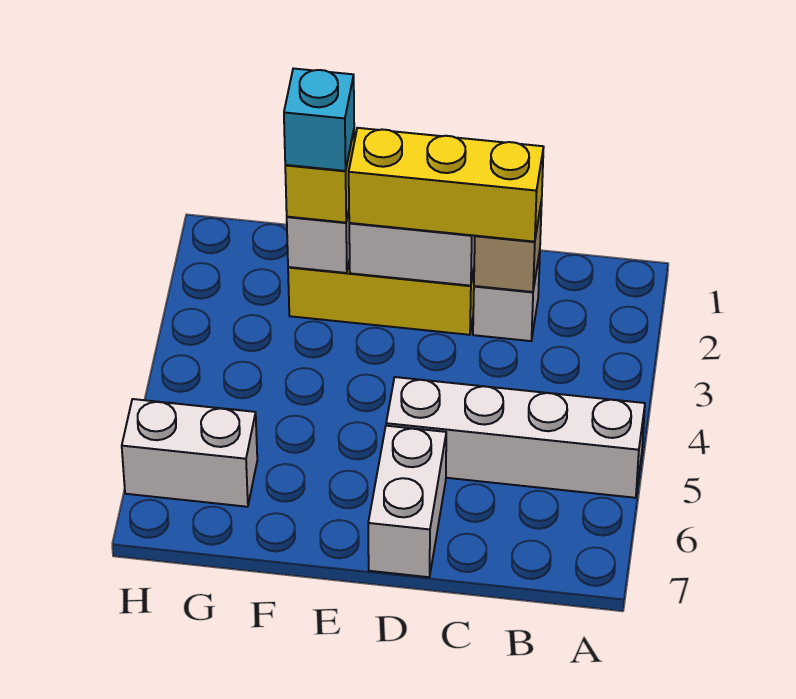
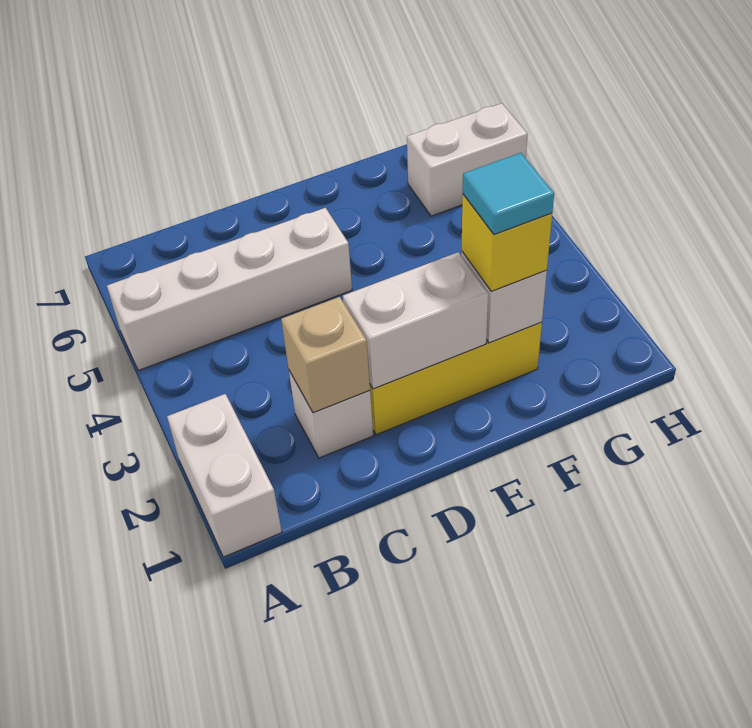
yellow brick C2:E2 level 3 -> none
white brick D6:D7 level 1 -> white brick A1:A2 level 1
cyan brick F2 level 4 -> cyan tile F2 level 4

